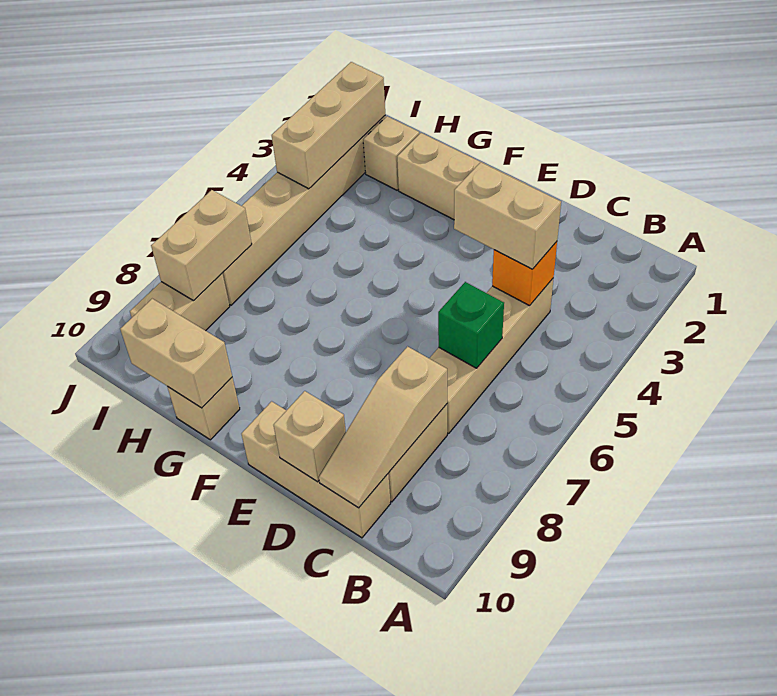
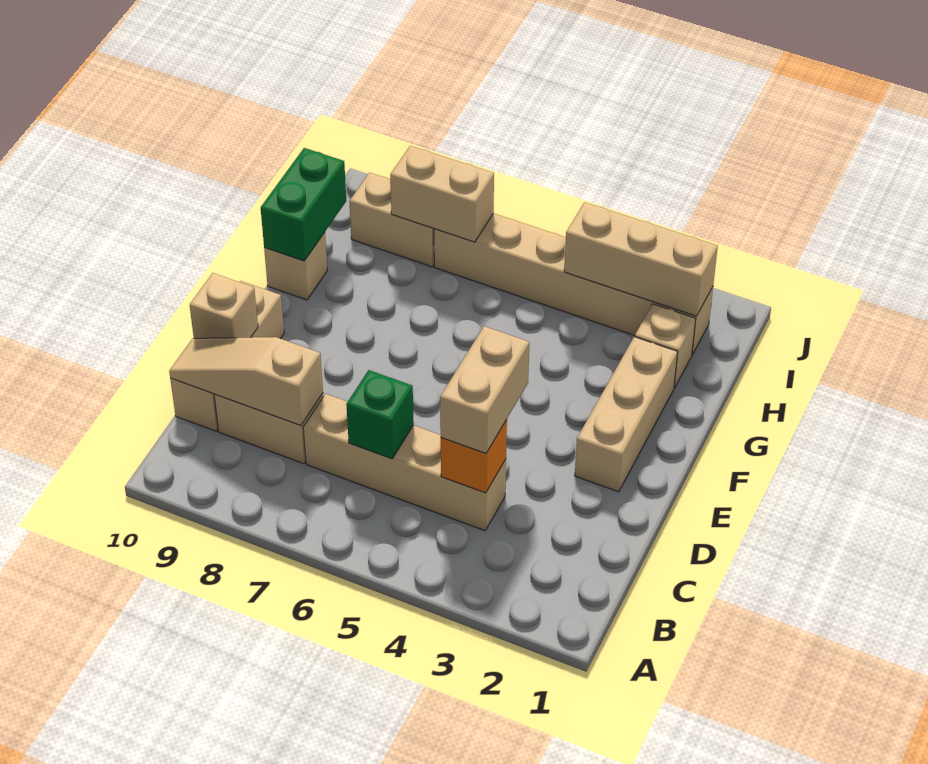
tan brick G10:H10 level 2 -> green brick G10:H10 level 2

